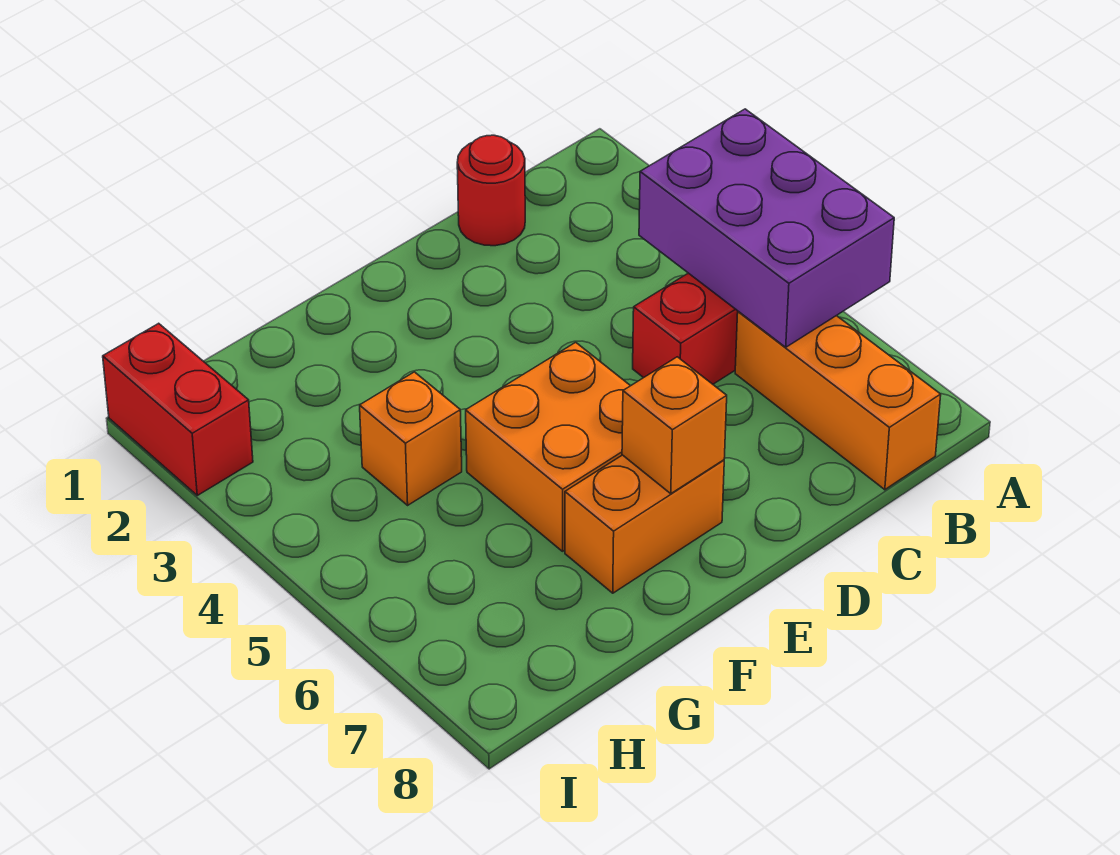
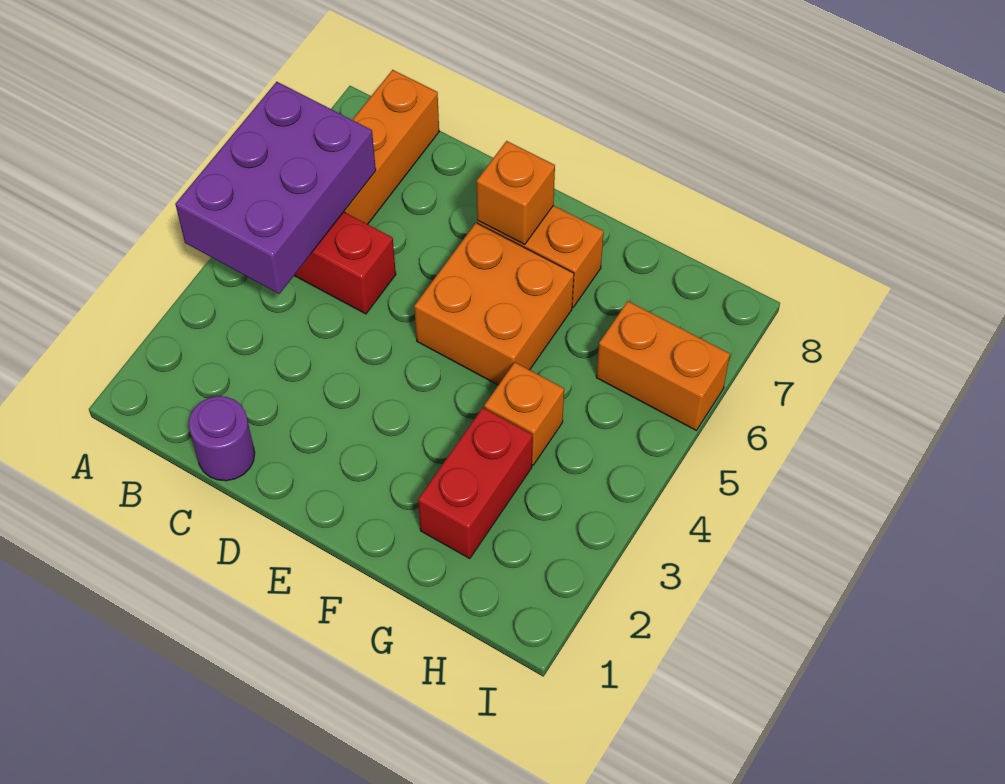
red round brick C1 level 1 -> purple round brick C1 level 1
none -> orange brick H6:I6 level 1
red brick I1:I2 level 1 -> red brick G2:G3 level 1

